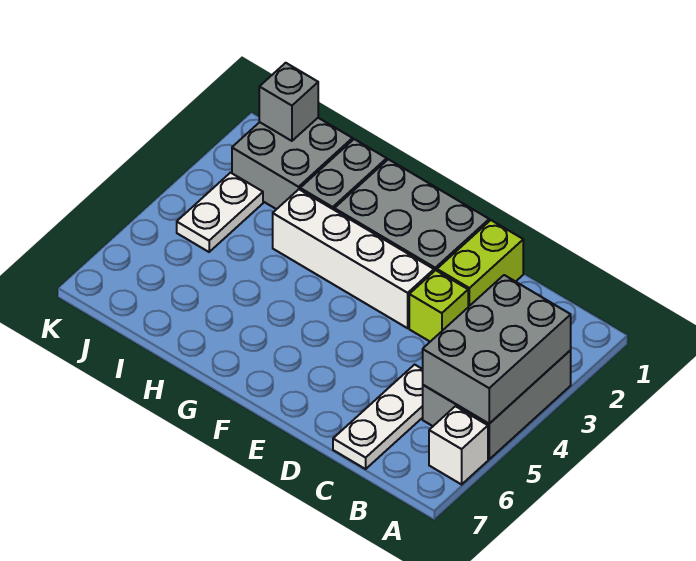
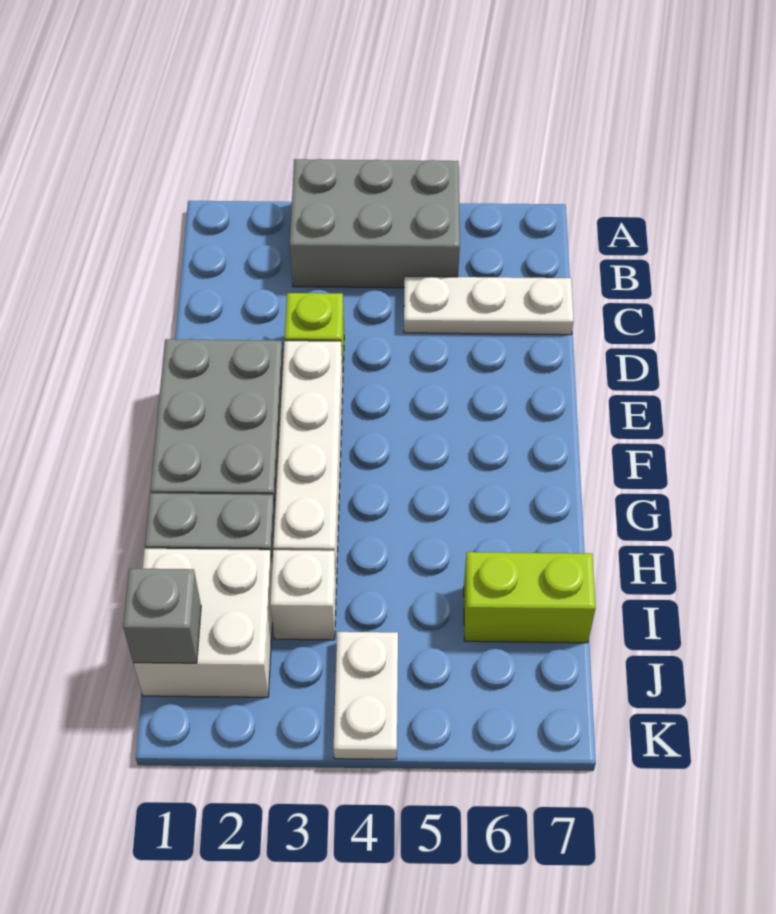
grey brick A3:B5 level 2 -> none
white brick A6 level 1 -> white brick I3 level 1
lime brick D1:D2 level 1 -> lime brick I6:I7 level 1
grey brick I1:J2 level 1 -> white brick I1:J2 level 1
white plate J3:J4 level 1 -> white plate J4:K4 level 1

